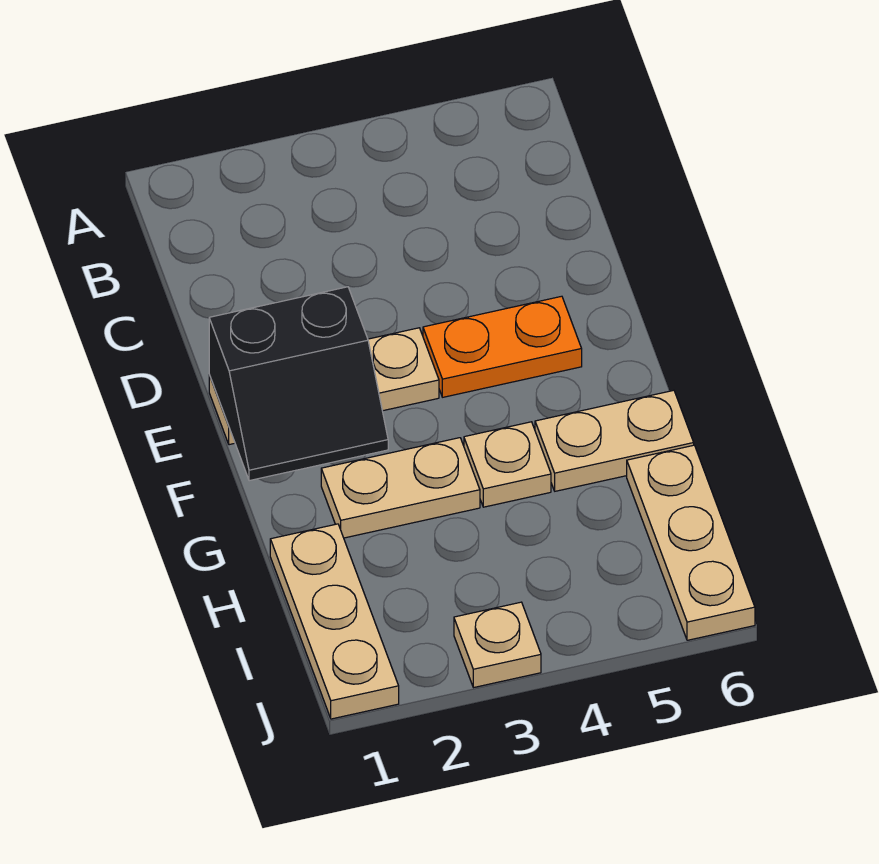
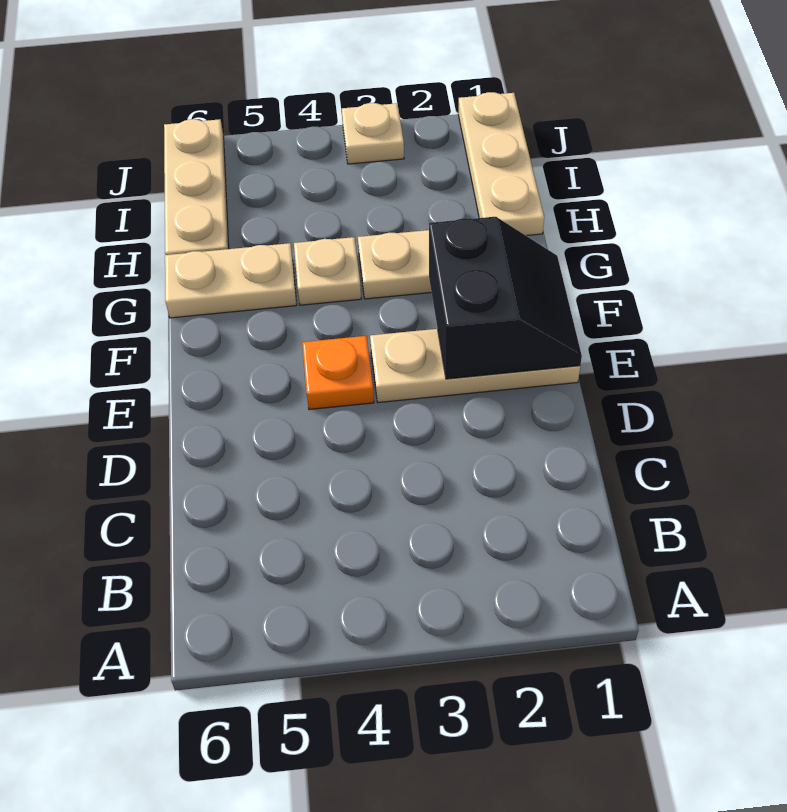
black slope E1:F2 level 2 top E -> black slope E1:F2 level 2 top 2
orange plate E4:E5 level 1 -> orange plate E4 level 1

